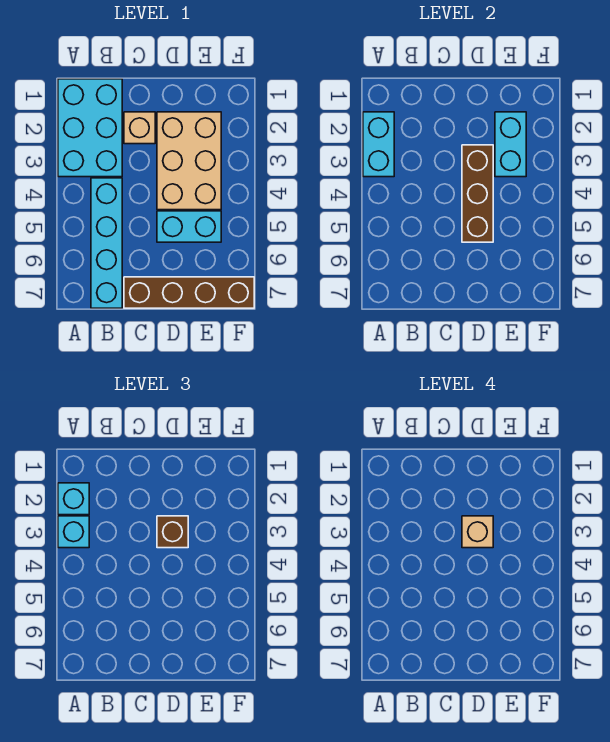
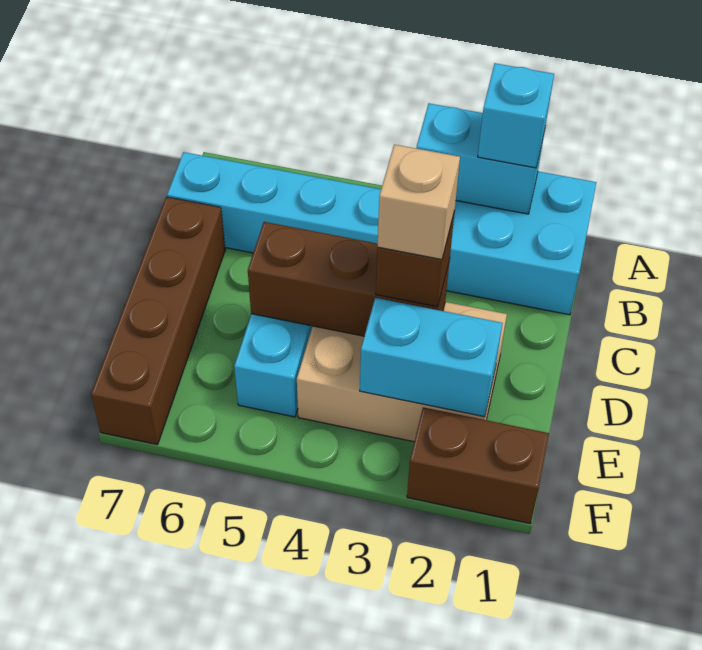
cyan brick A3 level 3 -> none
tan brick C2 level 1 -> none
none -> brown brick F1:F2 level 1

